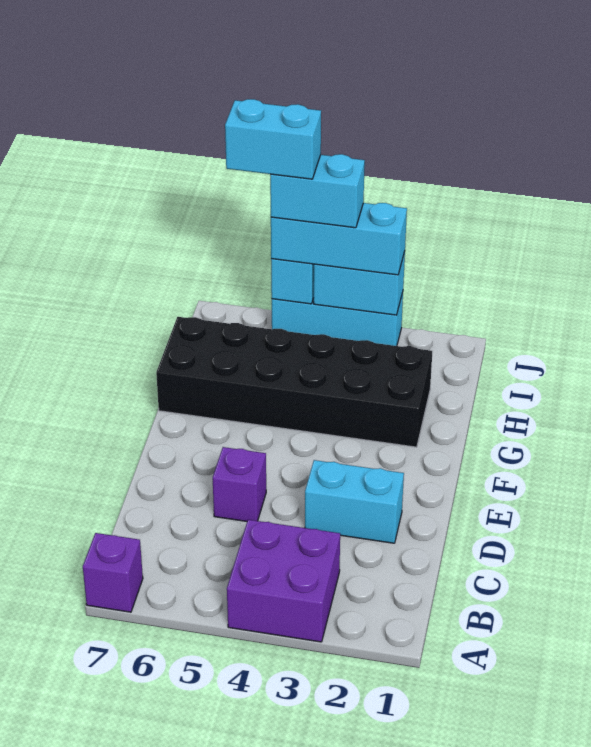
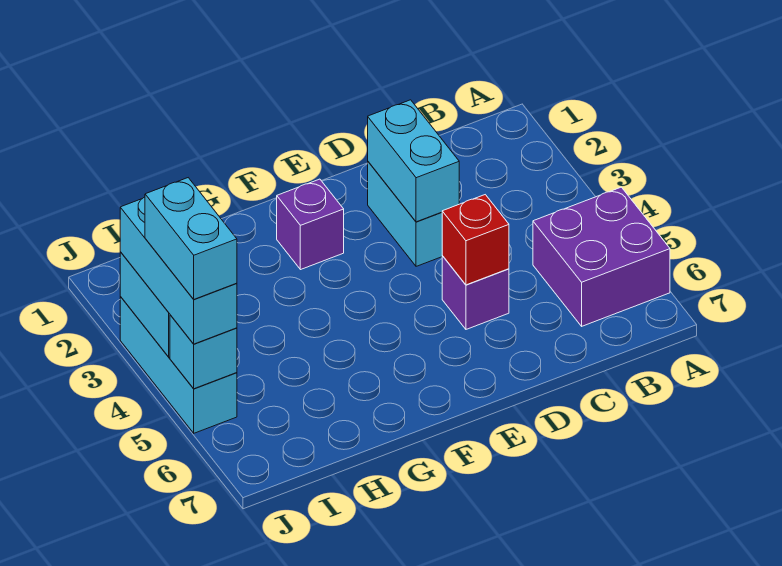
purple brick A3:B4 level 1 -> purple brick A5:B6 level 1
purple brick A7 level 1 -> purple brick F2 level 1
none -> red brick D5 level 2
black brick G2:H7 level 1 -> none
cyan brick J5:J6 level 5 -> cyan brick D2:D3 level 2

